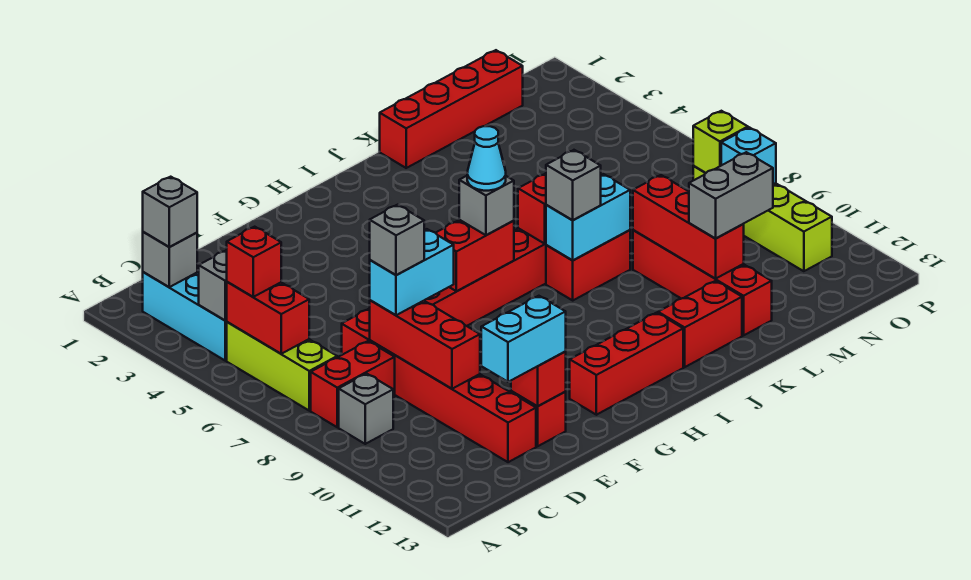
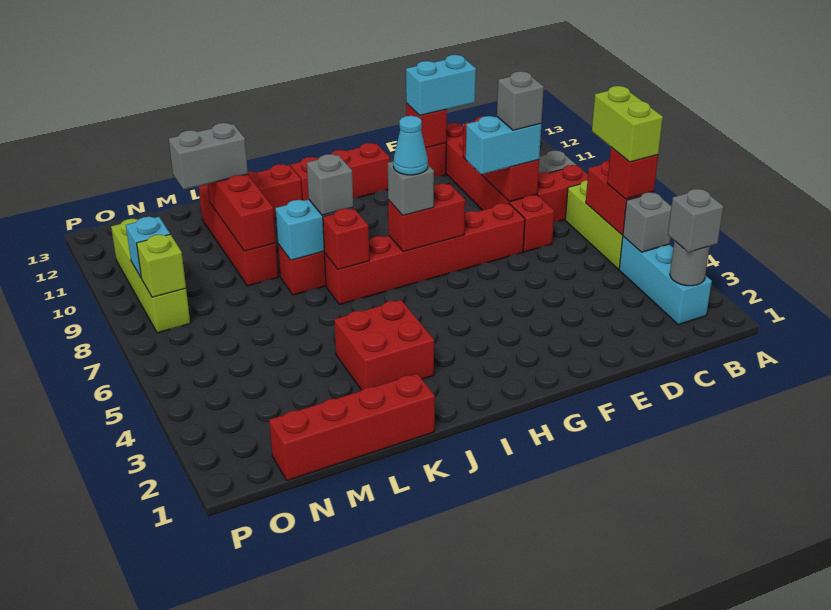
grey brick B2 level 2 -> grey round brick B2 level 2
none -> lime brick B5:B6 level 4
none -> red brick J3:K4 level 1

